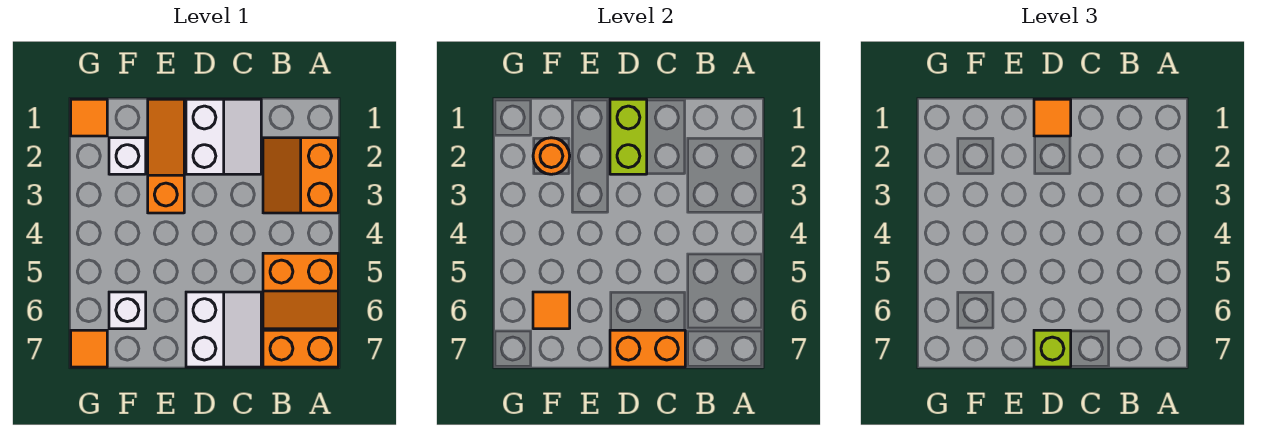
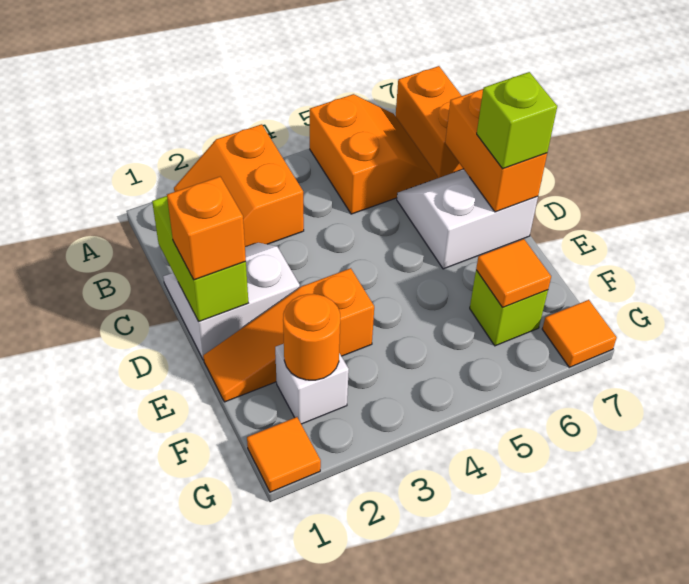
orange slope A2:B3 level 1 top A -> orange slope A2:B3 level 1 top 3
lime brick D1:D2 level 2 -> lime brick C1:D1 level 2
orange tile D1 level 3 -> orange brick D1 level 3
white brick F6 level 1 -> lime brick F6 level 1

